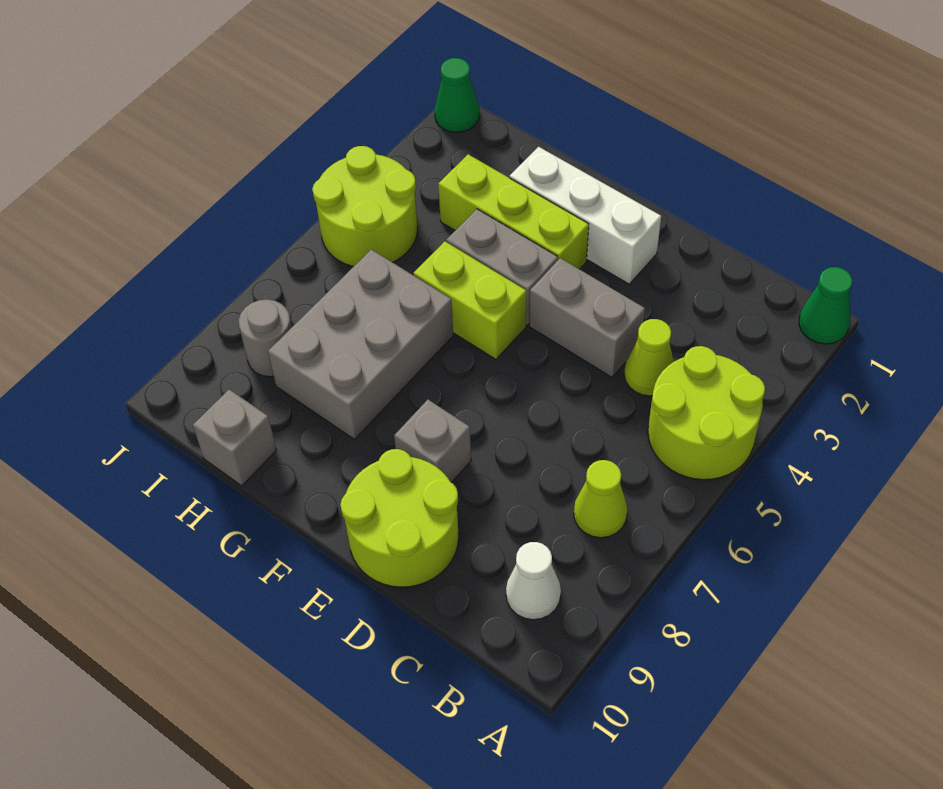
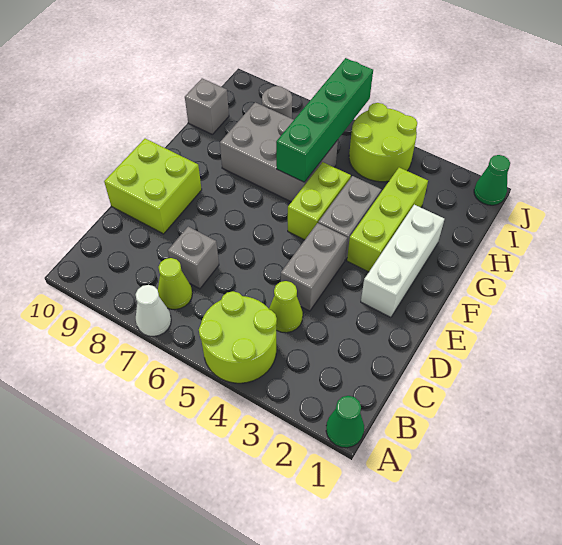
white cone B9 level 1 -> white cone A7 level 1
lime round brick D9:E10 level 1 -> lime brick D9:E10 level 1
grey brick E8 level 1 -> grey brick C7 level 1
none -> green brick G6:J6 level 2

